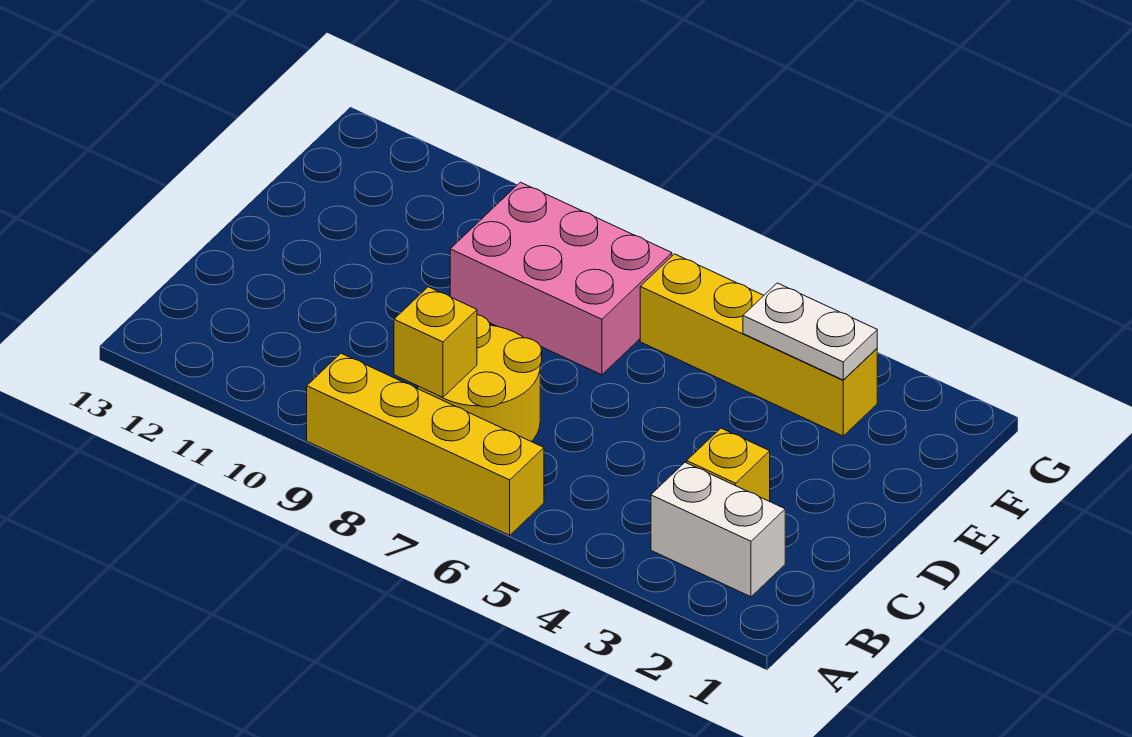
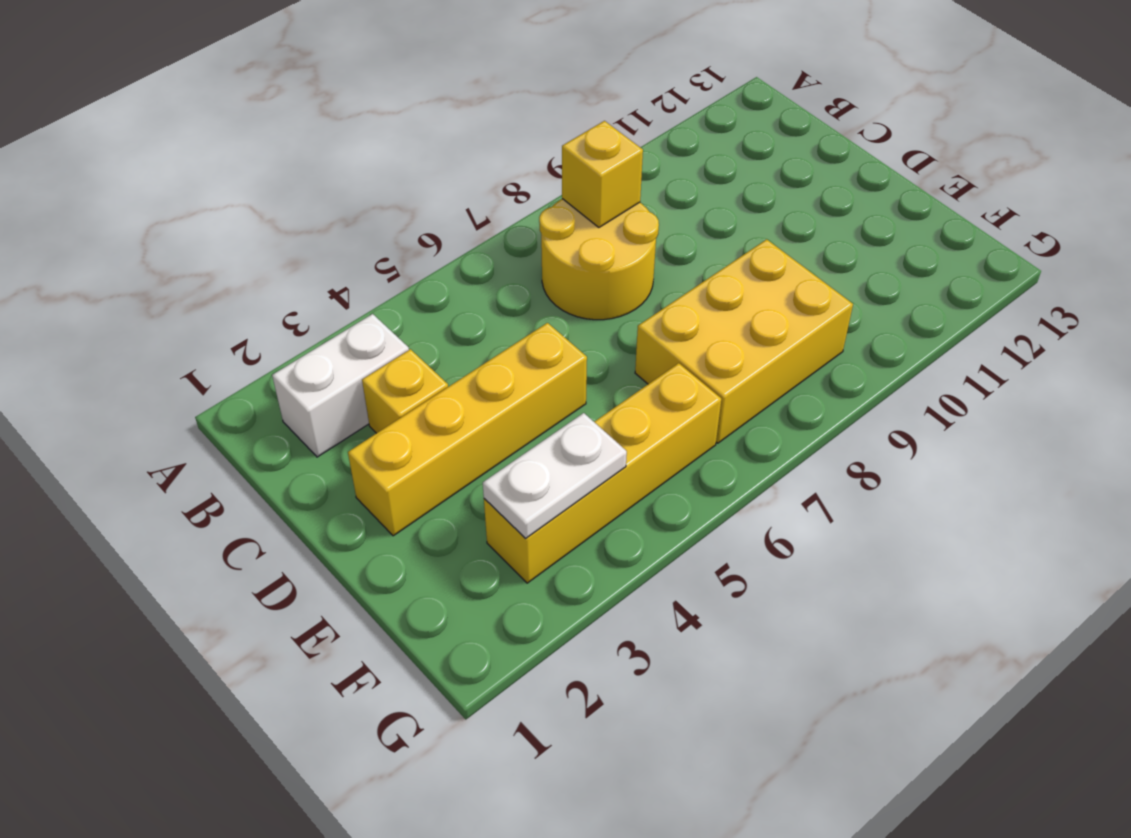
yellow brick A6:A9 level 1 -> yellow brick D2:D5 level 1
pink brick E7:F9 level 1 -> yellow brick E7:F9 level 1

